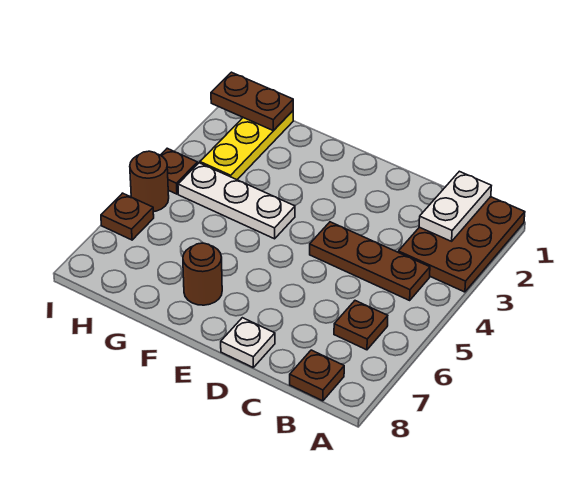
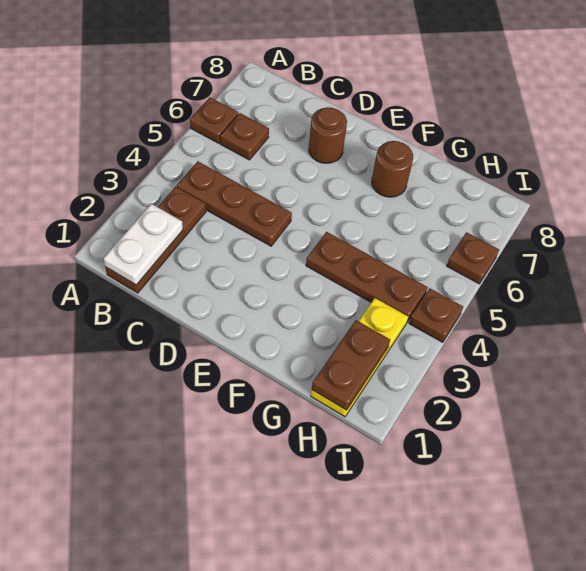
brown plate A1:B3 level 1 -> brown plate B1:B3 level 1
brown plate B8 level 1 -> brown plate A6 level 1
white plate D8 level 1 -> none
white plate F4:H4 level 1 -> brown plate F4:H4 level 1
brown plate H1:I1 level 2 -> brown plate H1:H2 level 2
brown round brick I5 level 1 -> brown round brick D7 level 1

